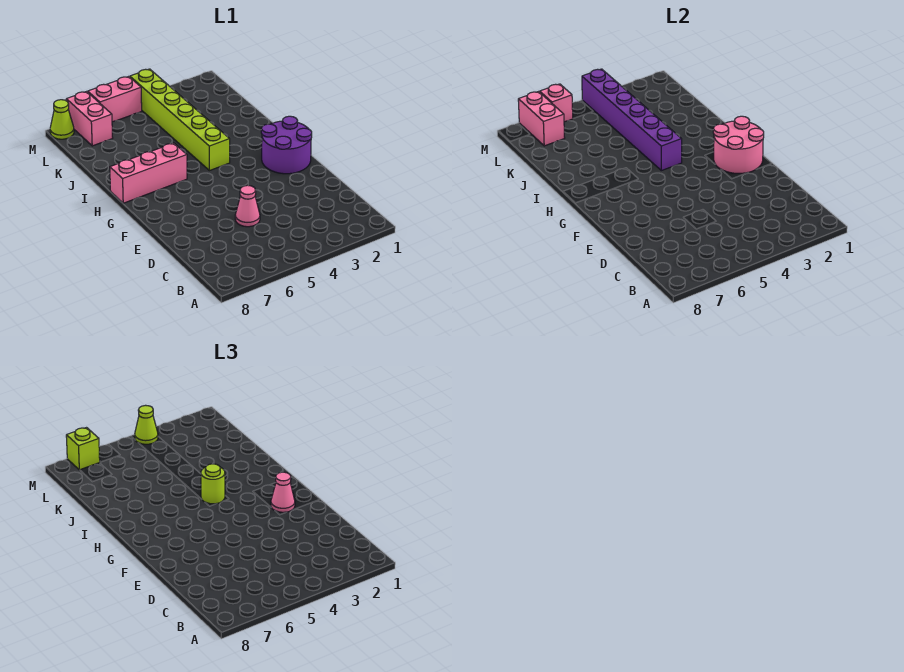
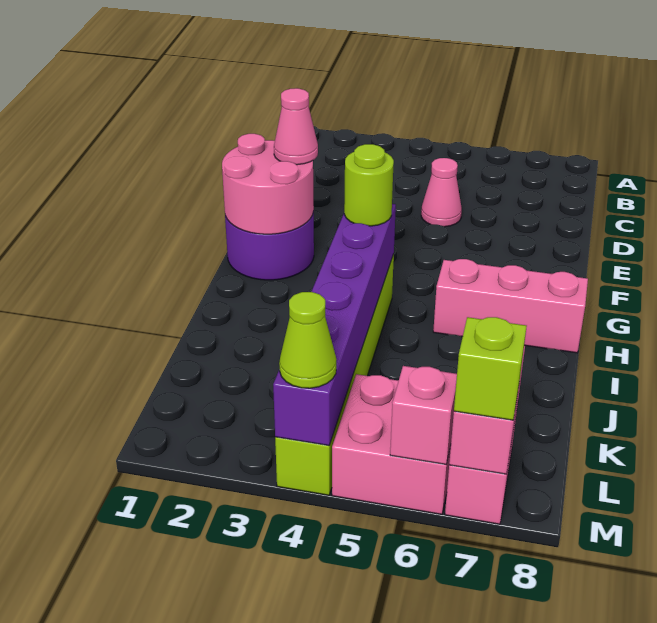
pink brick M5:M6 level 1 -> pink brick L5:M6 level 1
lime cone M8 level 1 -> none

